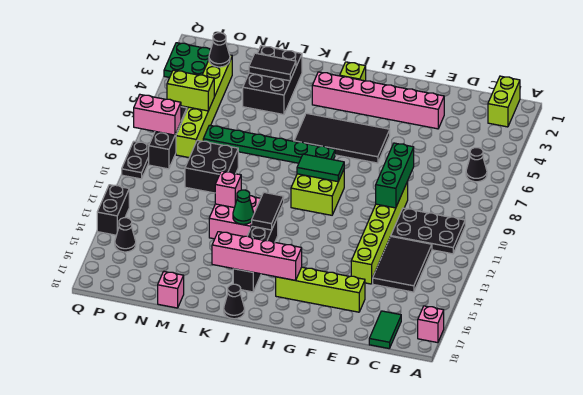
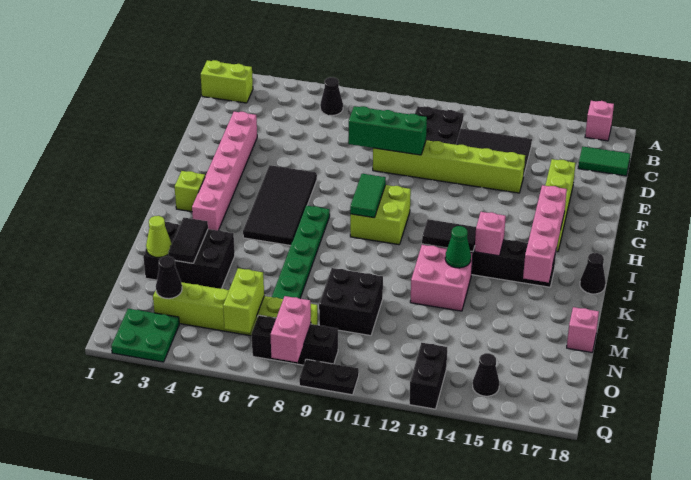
pink brick L12 level 2 -> pink brick J14 level 2
none -> lime cone M2 level 2
black brick Q13:Q14 level 1 -> black brick P13:Q13 level 1

